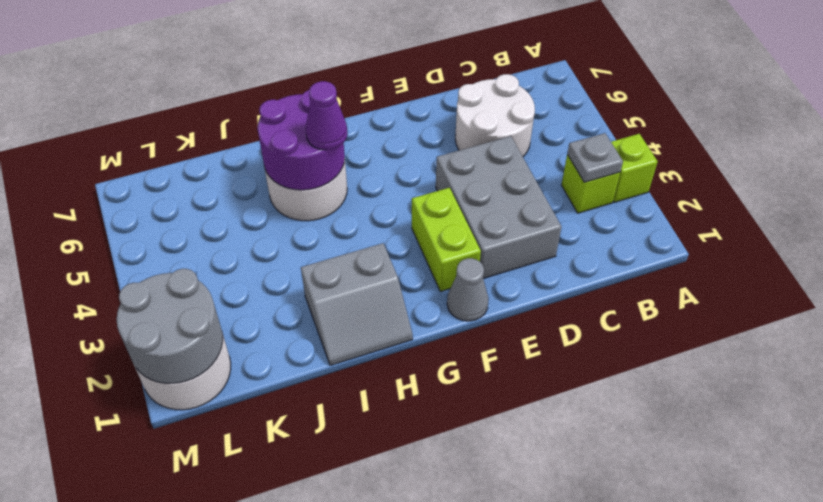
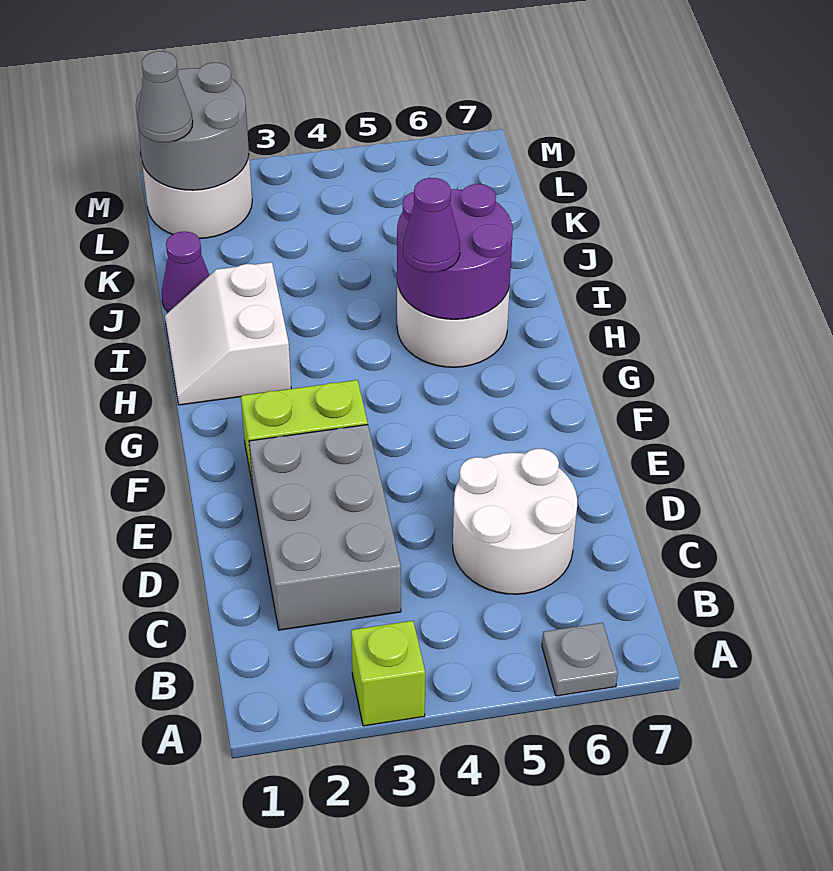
lime brick B3 level 1 -> none
grey plate B3 level 2 -> grey plate A6 level 1
grey brick D2:E4 level 1 -> grey brick C2:E3 level 1
grey cone F1 level 1 -> grey cone L1 level 3
grey slope H1:I2 level 1 top 2 -> white slope H1:I2 level 1 top 2
none -> purple cone J1 level 1

